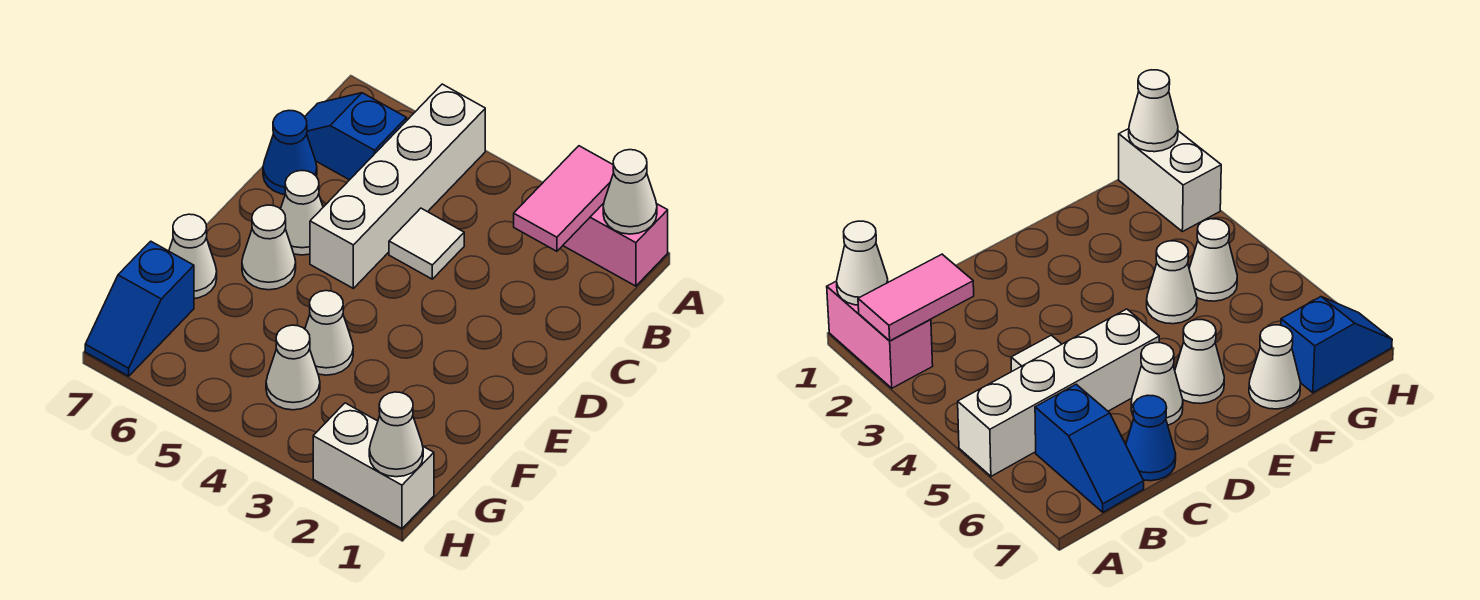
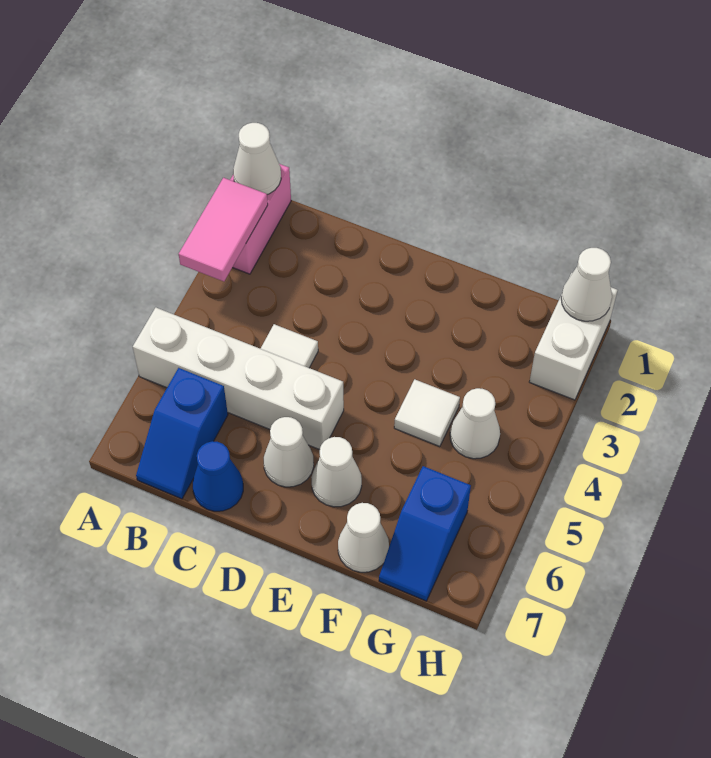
pink tile A2:B2 level 2 -> pink tile A2:A3 level 2
white cone F4 level 1 -> white tile F4 level 1
blue slope G7:H7 level 1 top G -> blue slope G6:G7 level 1 top 6

